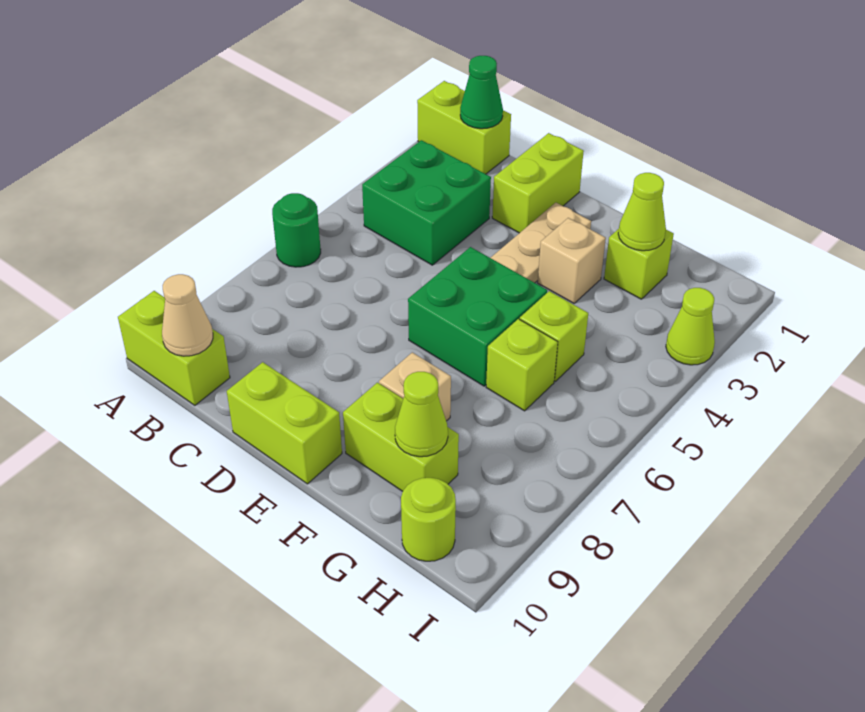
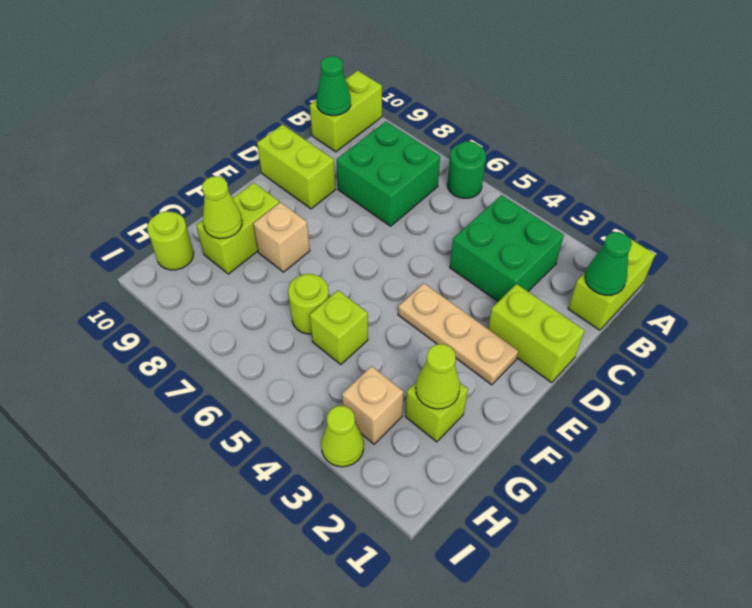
tan cone B10 level 2 -> green cone B10 level 2
lime brick D10:E10 level 1 -> lime brick D9:D10 level 1
green brick E5:F6 level 1 -> green brick B7:C8 level 1
tan brick F3 level 1 -> tan brick H3 level 1
lime brick G6 level 1 -> lime round brick G6 level 1

